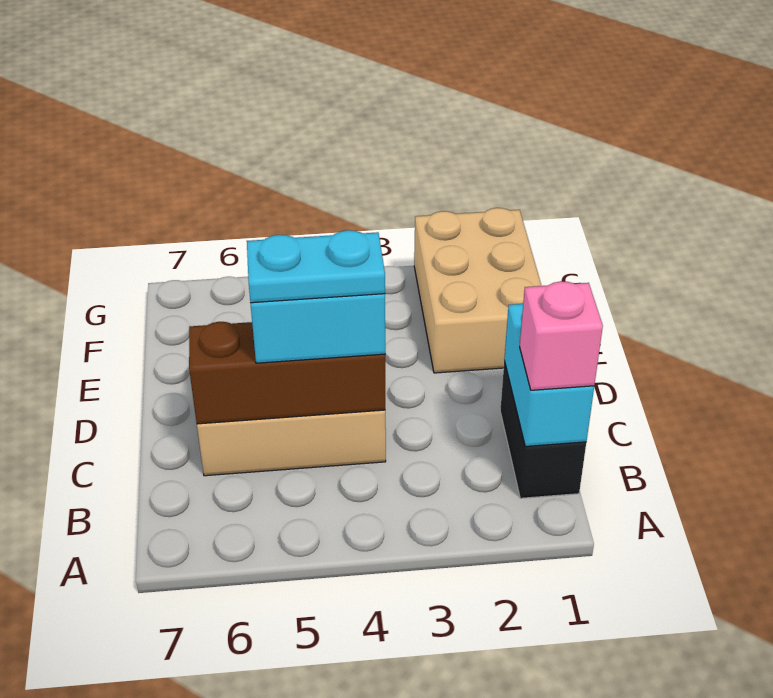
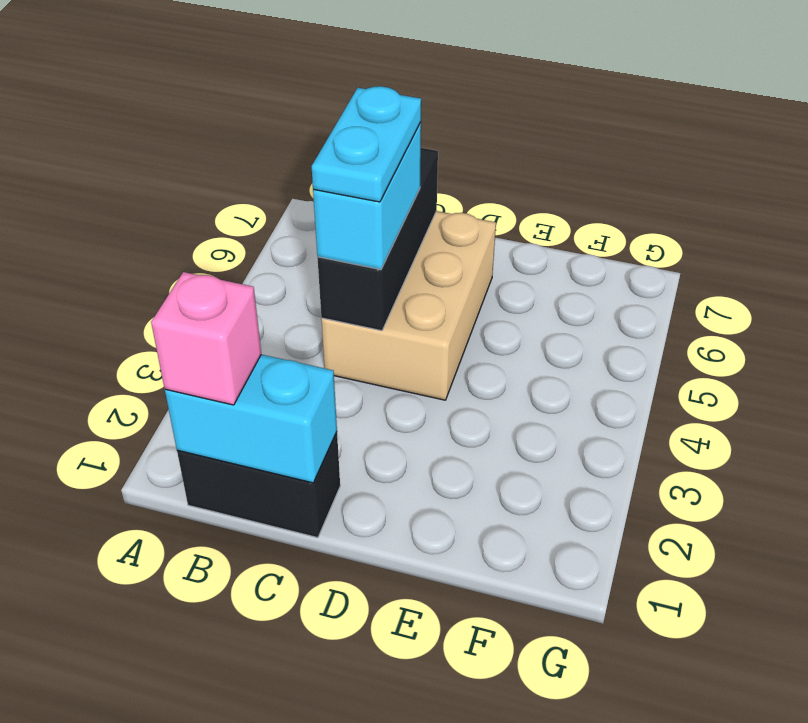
brown brick C4:C6 level 2 -> black brick C4:C6 level 2
tan brick E1:G2 level 1 -> none

